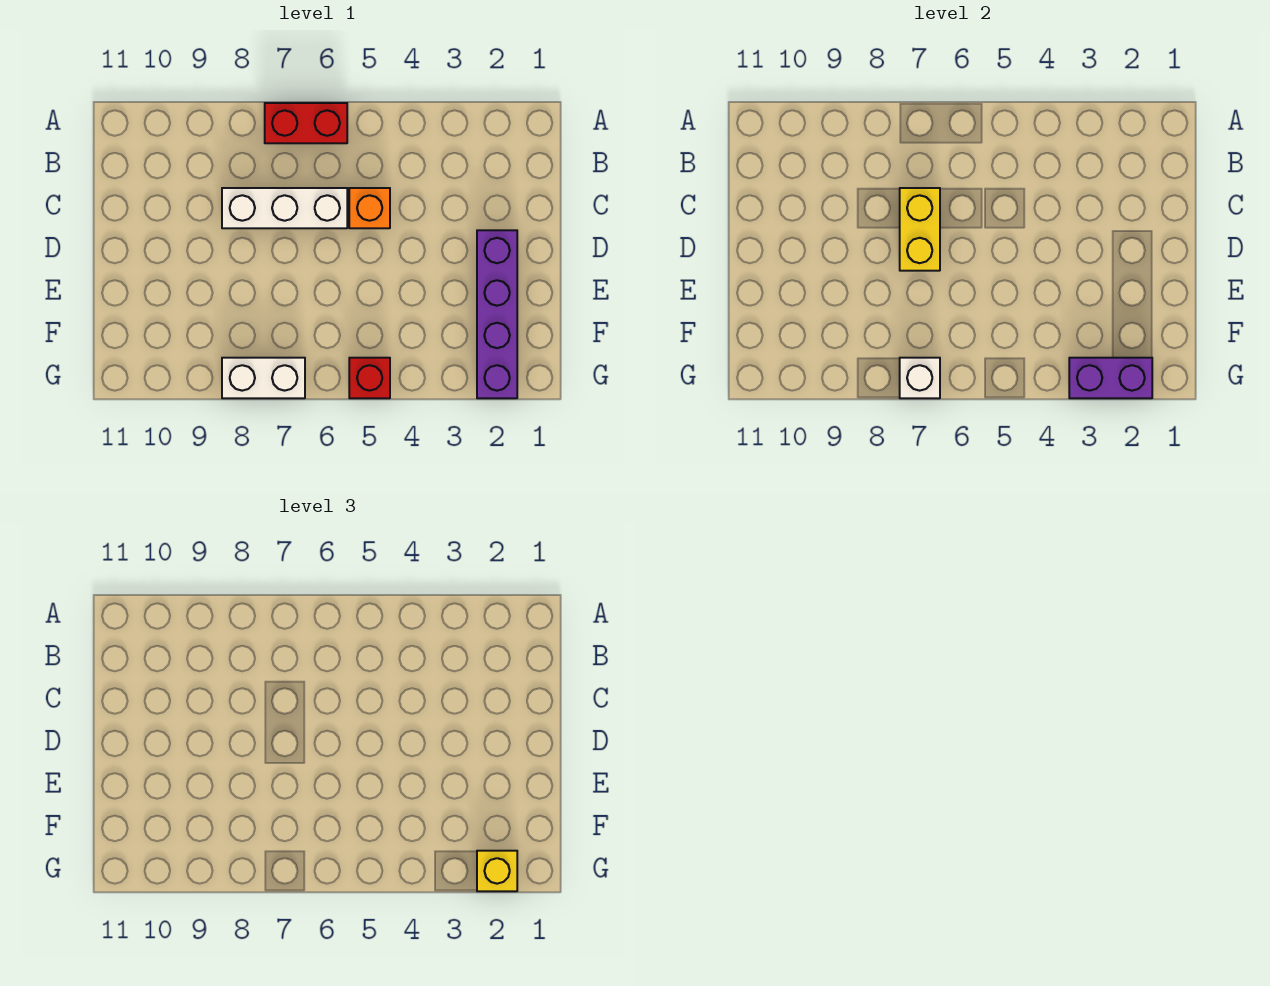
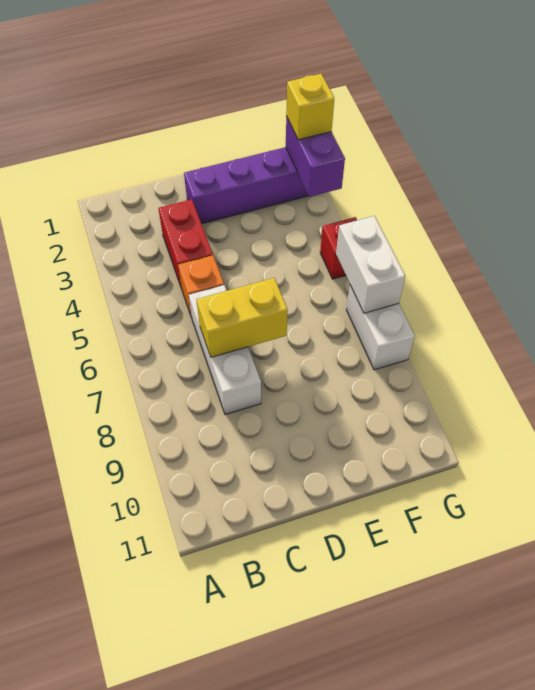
red brick A6:A7 level 1 -> red brick C3:C4 level 1
white brick G7 level 2 -> white brick G6:G7 level 2

